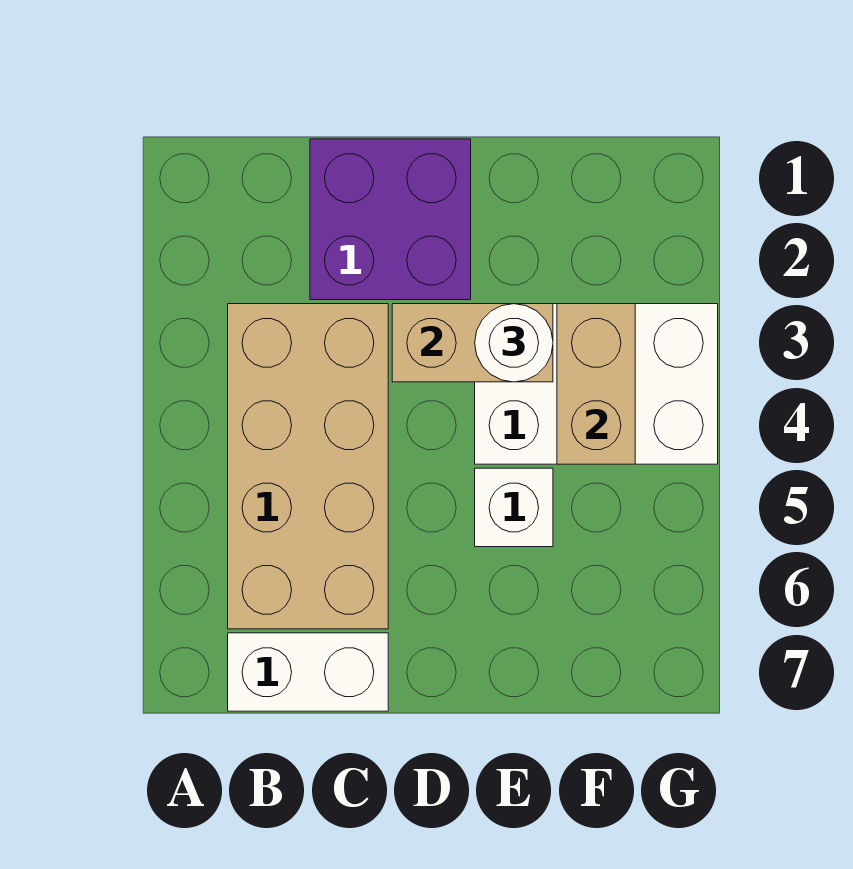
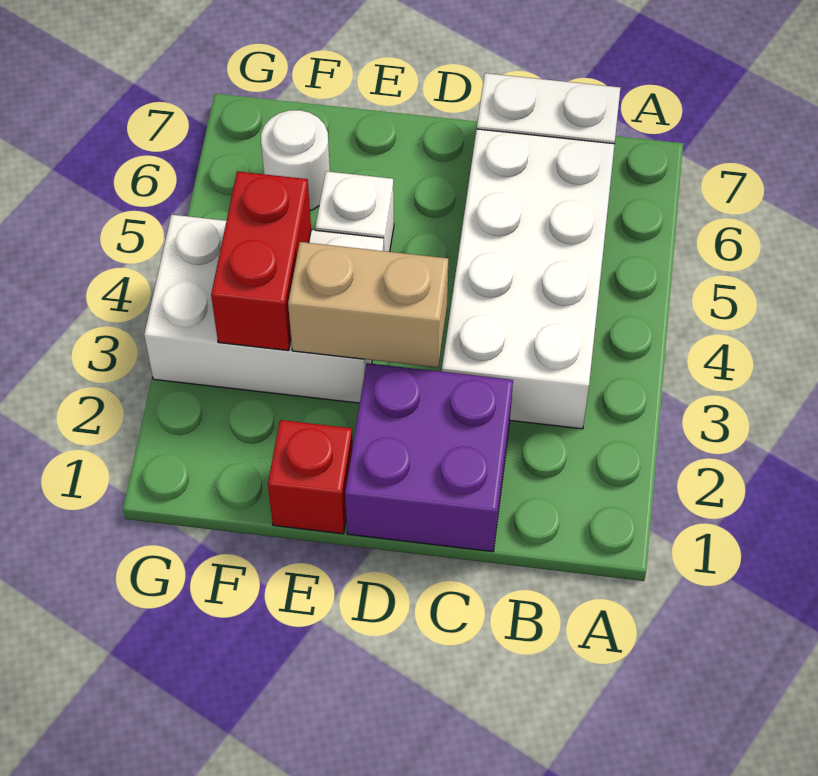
tan brick B3:C6 level 1 -> white brick B3:C6 level 1
none -> red brick E1 level 1
white round brick E3 level 3 -> white round brick F6 level 1
tan brick F3:F4 level 2 -> red brick F3:F4 level 2

